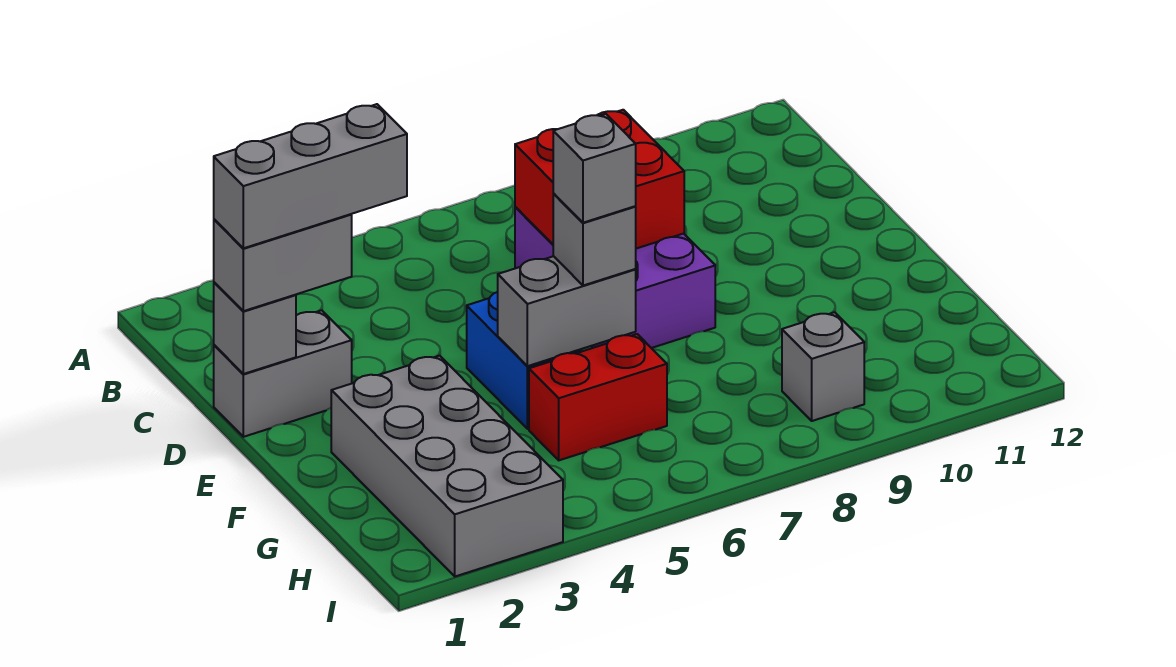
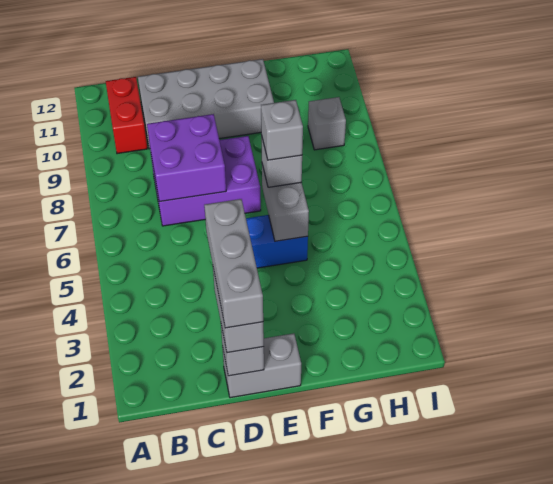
red brick C7:D8 level 2 -> purple brick C7:D8 level 2
grey brick D1:D2 level 1 -> grey brick D1:E1 level 1
grey brick F2:I3 level 1 -> grey brick C10:F11 level 1
red brick G5:G6 level 1 -> red brick B10:B11 level 1

